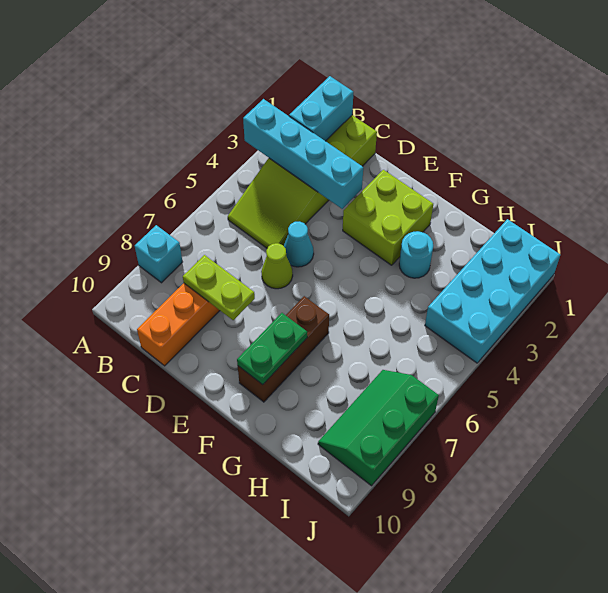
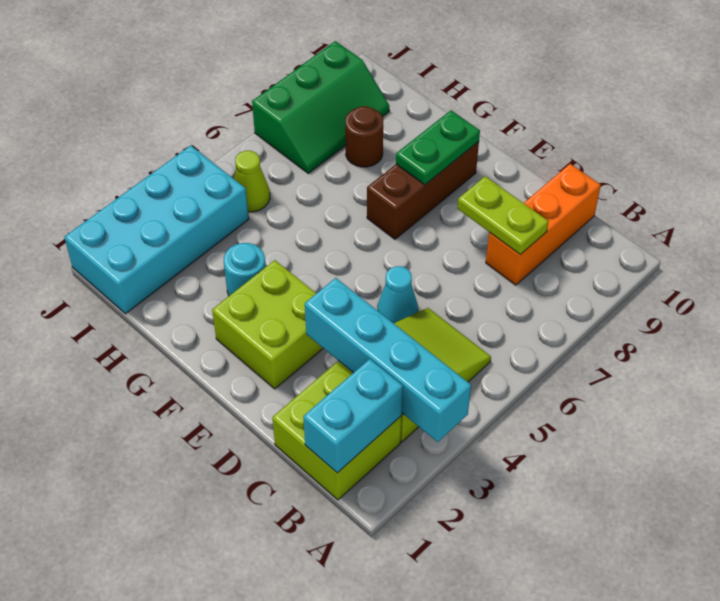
cyan brick A8 level 1 -> none
lime cone D6 level 1 -> lime cone I5 level 1
none -> brown round brick H8 level 1

